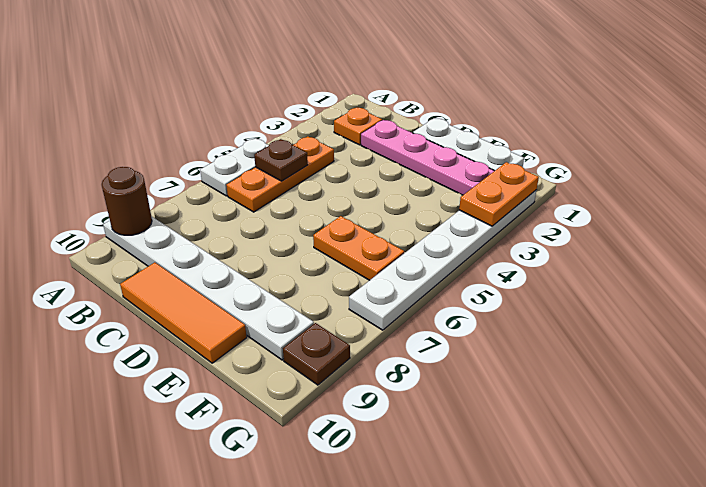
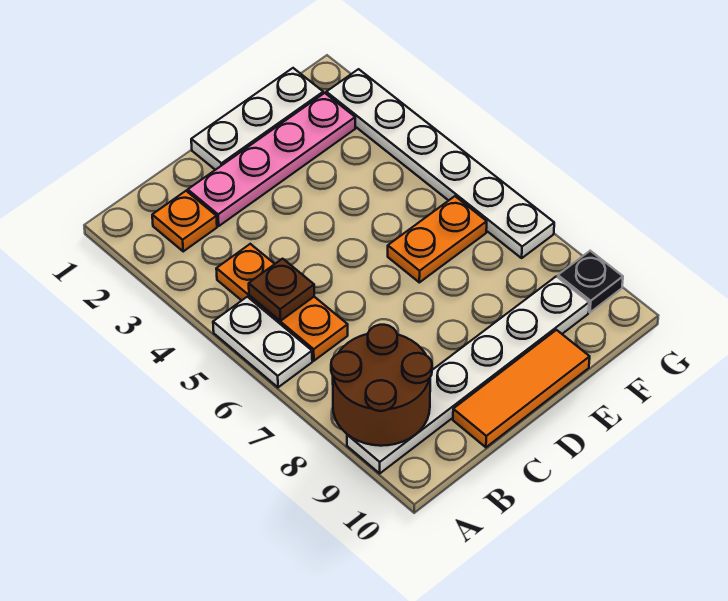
brown round brick A9 level 2 -> brown round brick A8:B9 level 2
orange plate G2:G3 level 2 -> none
brown plate G9 level 1 -> black plate G9 level 1

